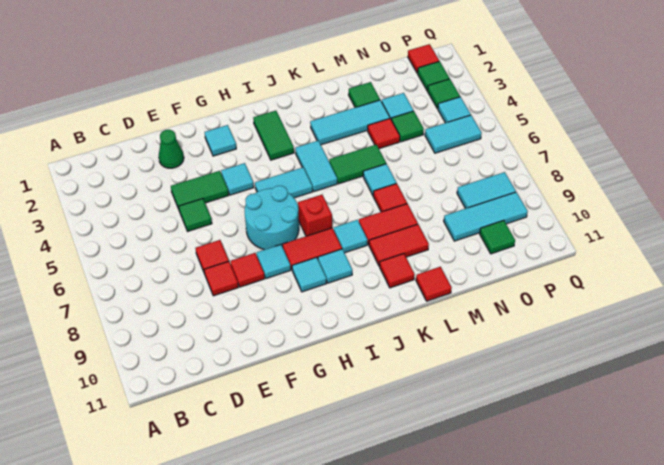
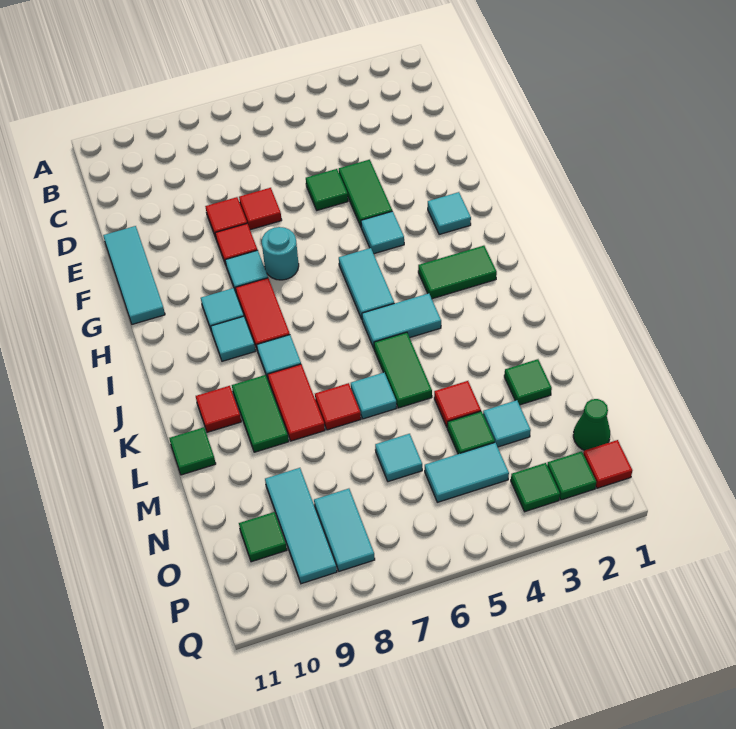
green cone E2 level 1 -> green cone O1 level 1
cyan round brick G6:H7 level 1 -> cyan round brick G7 level 1
red brick I7 level 1 -> none
cyan tile K3:M3 level 1 -> cyan tile E11:G11 level 1
red tile K9:L9 level 1 -> green tile K9:L9 level 1
red tile L11 level 1 -> green tile L11 level 1
cyan tile O5:P5 level 1 -> cyan tile O4:O5 level 1
cyan tile P4 level 1 -> cyan tile N6 level 1

